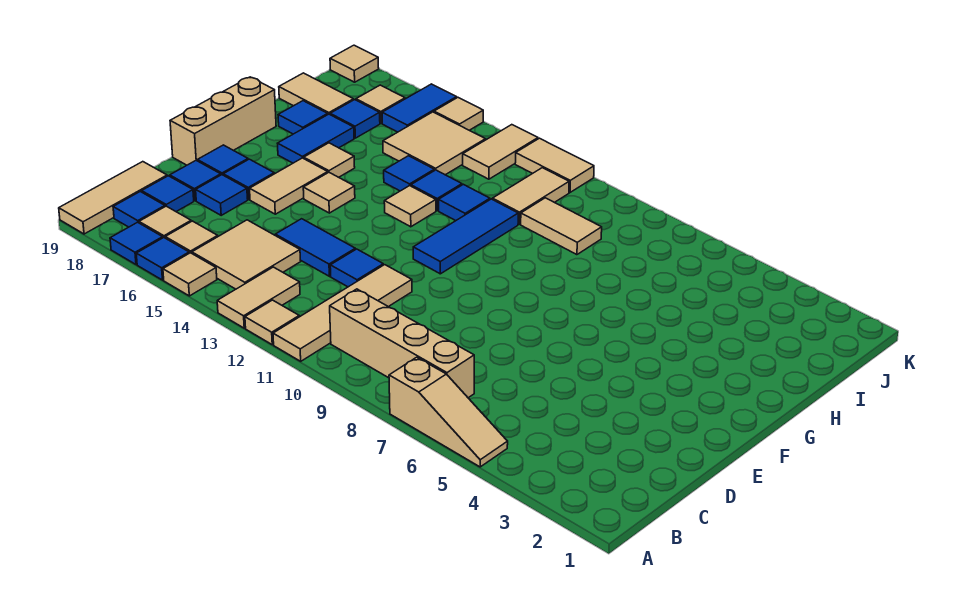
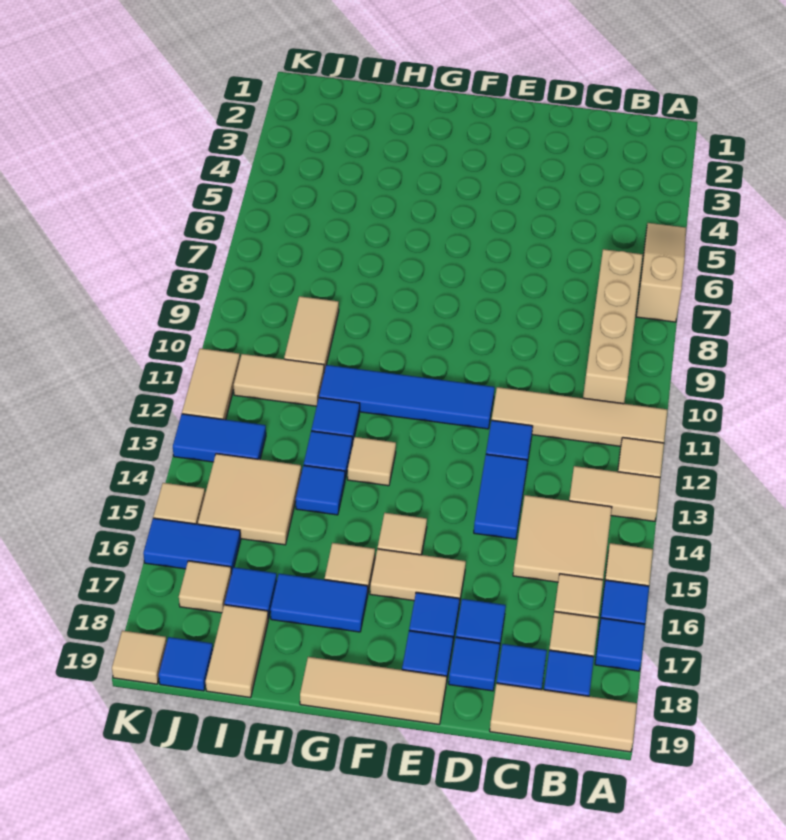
tan brick E19:G19 level 1 -> tan tile E19:G19 level 1
blue tile F11:H11 level 1 -> blue tile E11:H11 level 1
blue tile H18 level 1 -> blue tile J19 level 1
tan tile J13:K13 level 1 -> blue tile J13:K13 level 1

